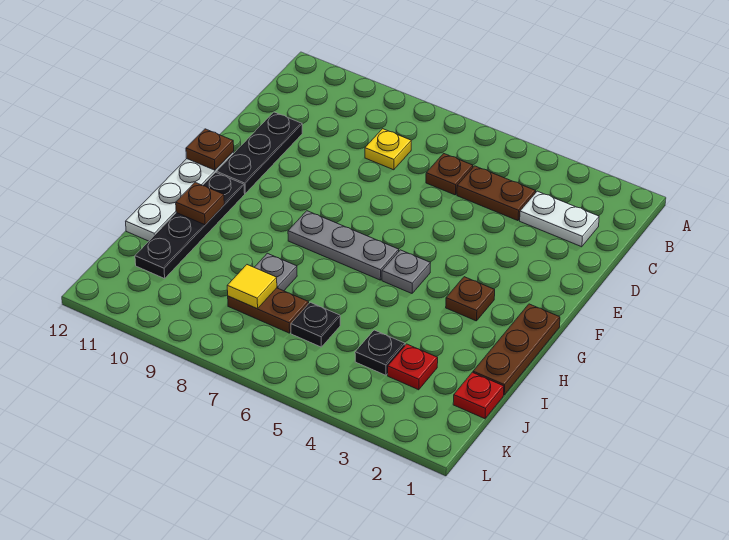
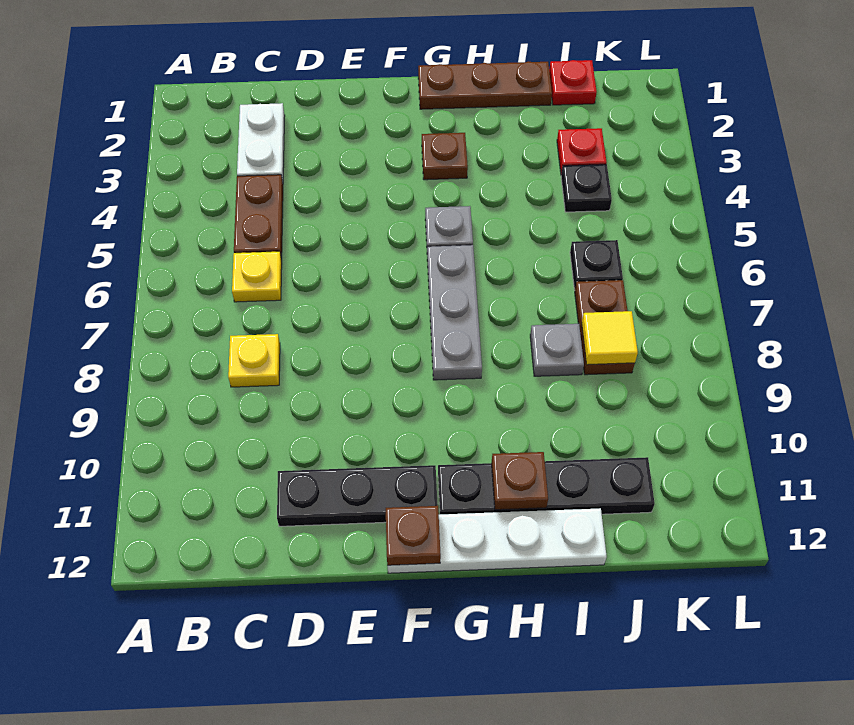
brown plate C6 level 1 -> yellow plate C6 level 1

